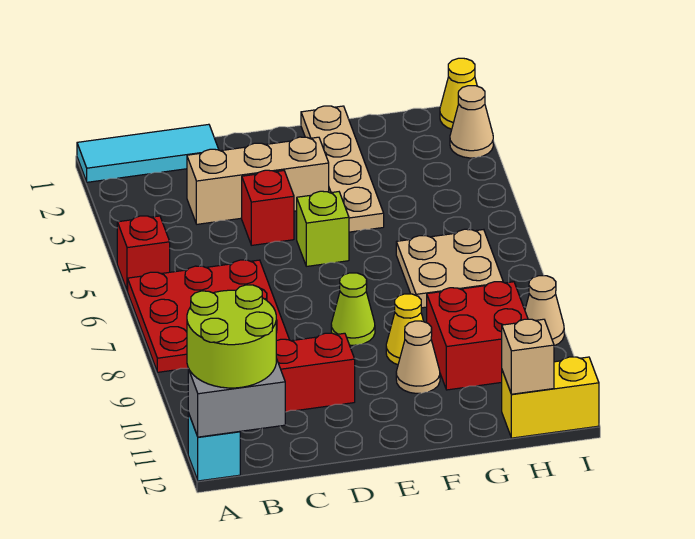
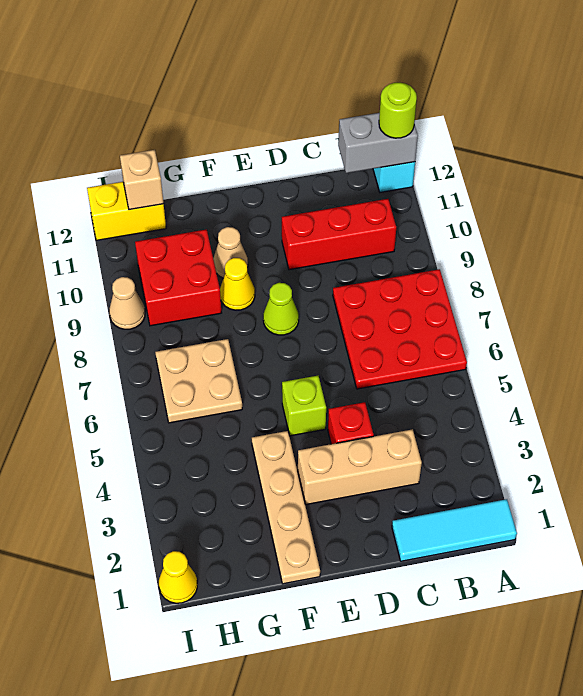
red brick A5 level 1 -> none
lime round brick A11:B12 level 3 -> lime round brick A12 level 3
tan cone I2 level 1 -> none

